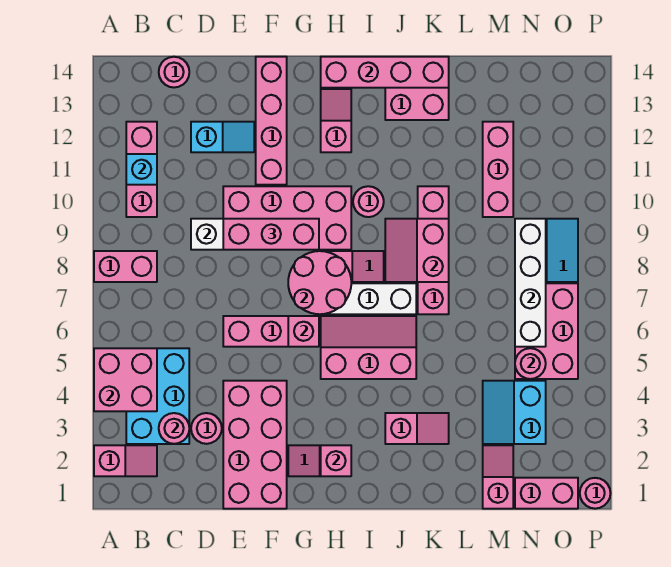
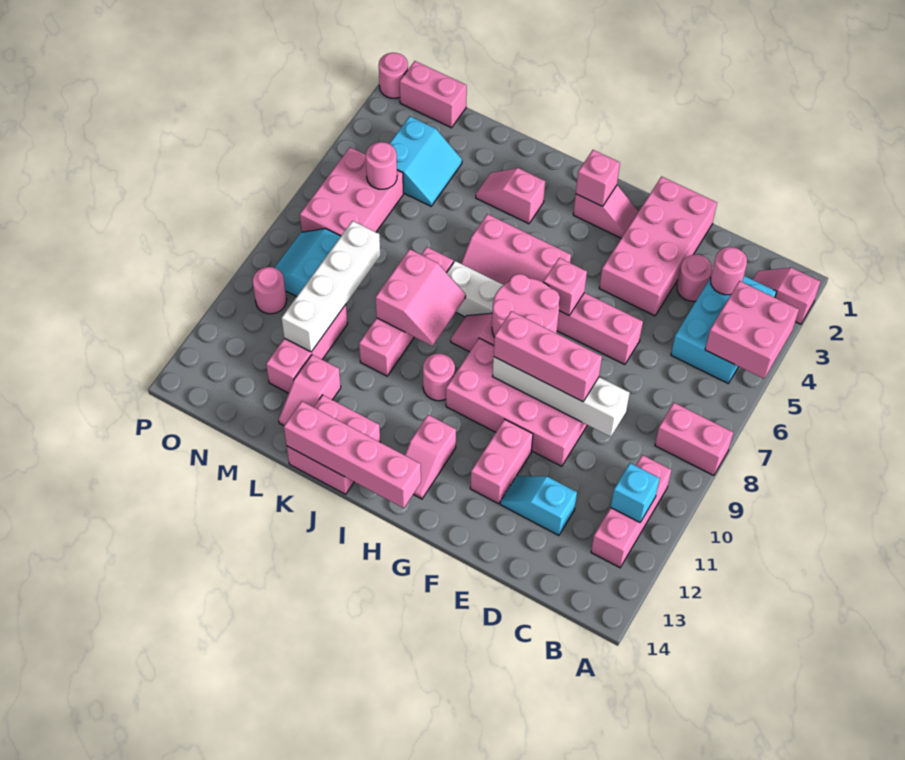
pink round brick C14 level 1 -> pink round brick O10 level 1
pink brick F11:F14 level 1 -> pink brick F11:F12 level 1
pink slope M1:M2 level 1 top 1 -> pink slope L12:L13 level 1 top 12
white brick N6:N9 level 2 -> white brick M8:M11 level 2

